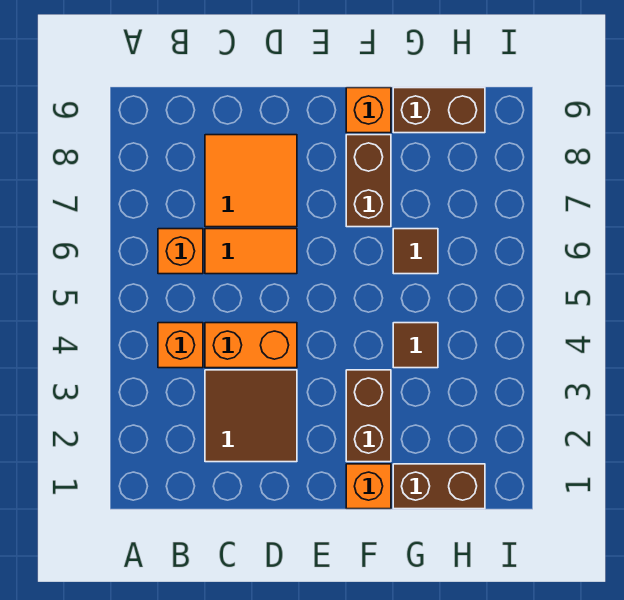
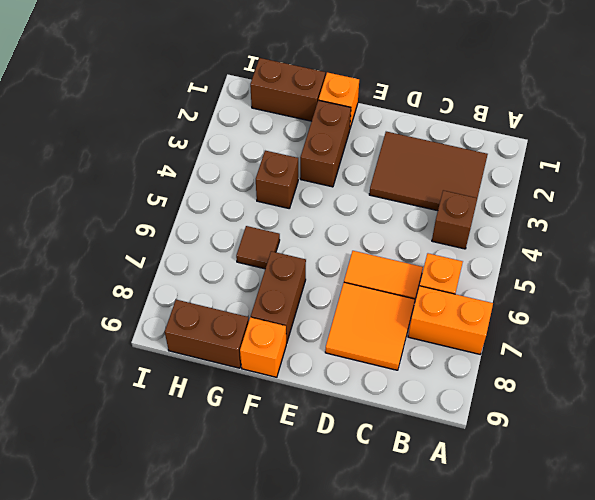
orange brick B4 level 1 -> brown brick B4 level 1
brown tile C2:D3 level 1 -> brown tile B2:D3 level 1
orange brick C4:D4 level 1 -> orange brick A7:B7 level 1
brown tile G4 level 1 -> brown brick G4 level 1

